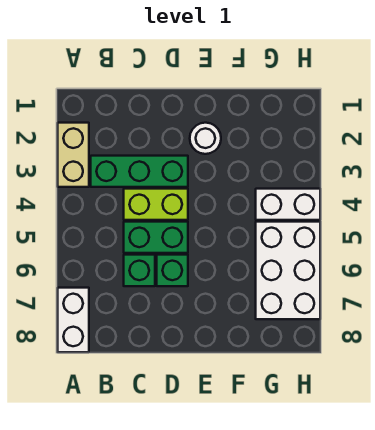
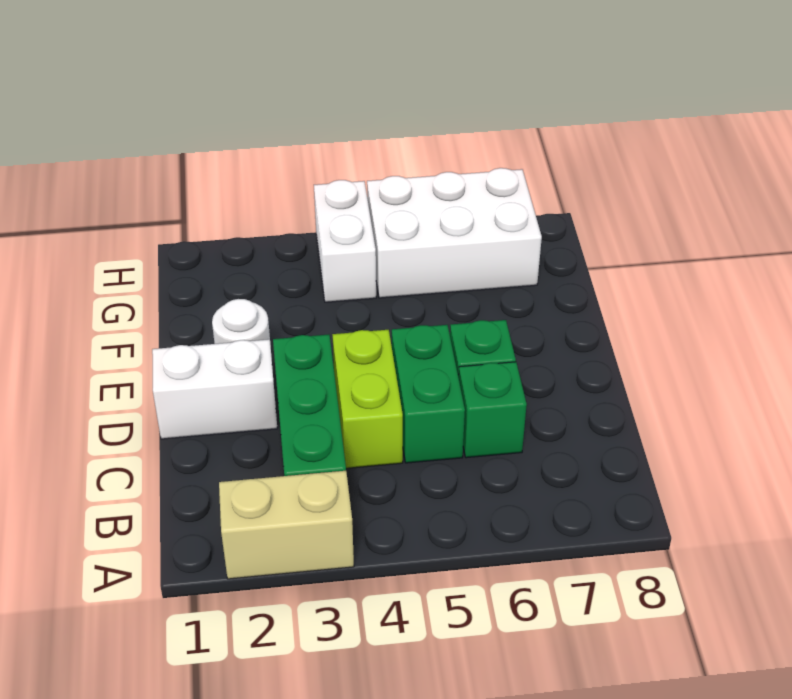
white brick A7:A8 level 1 -> white brick D1:D2 level 1

